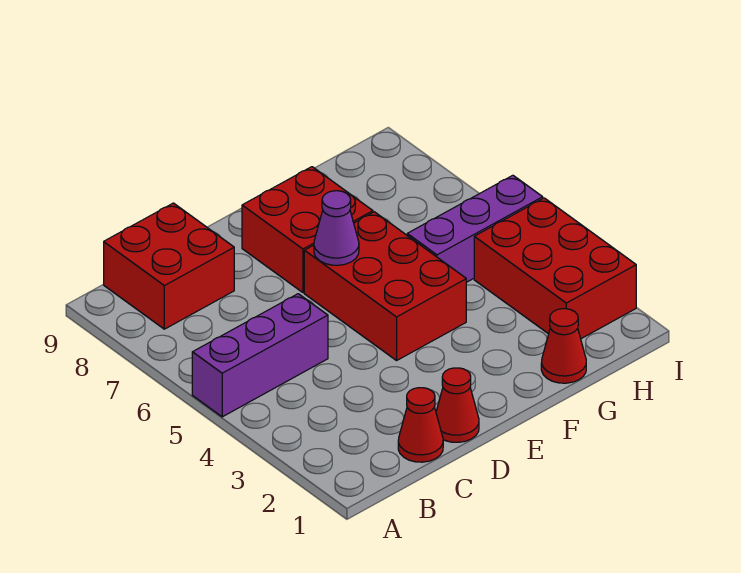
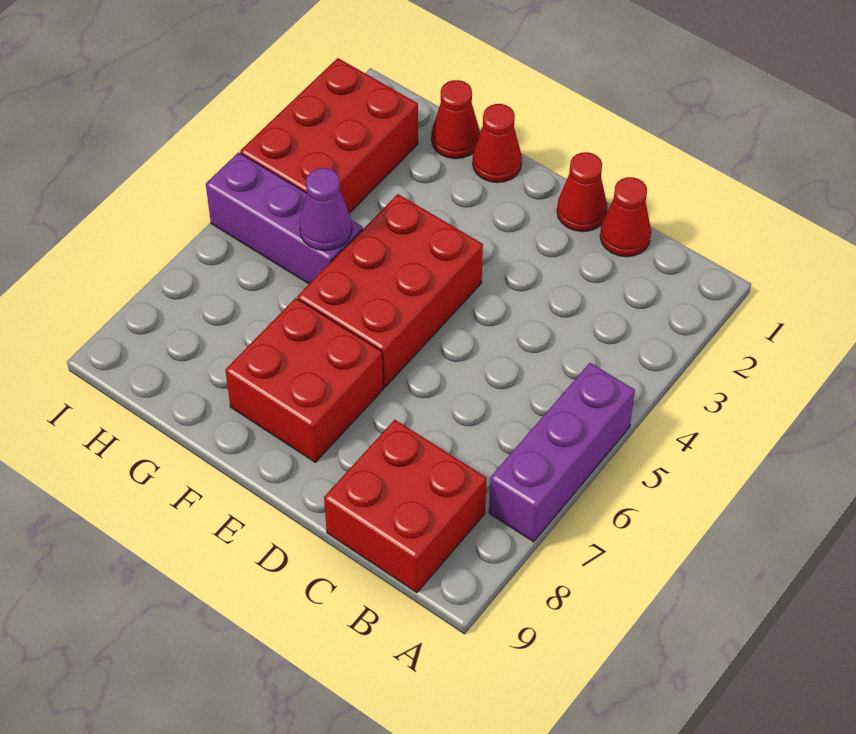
purple brick A5:C5 level 1 -> purple brick A5:A7 level 1
purple cone E6 level 2 -> purple cone G5 level 2
none -> red cone F1 level 1

